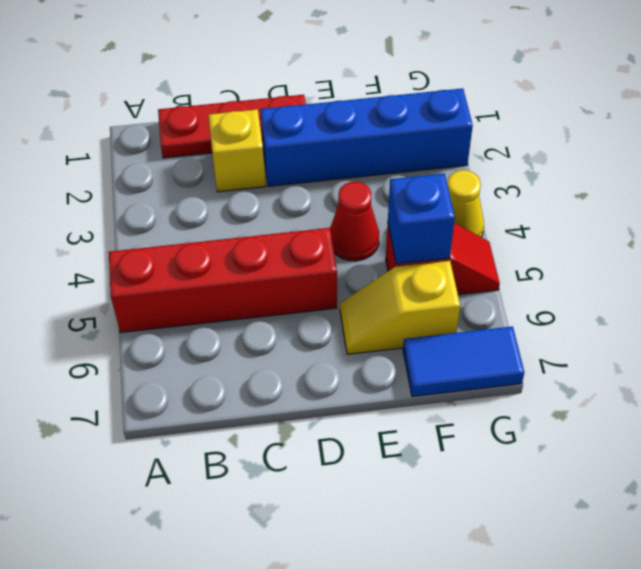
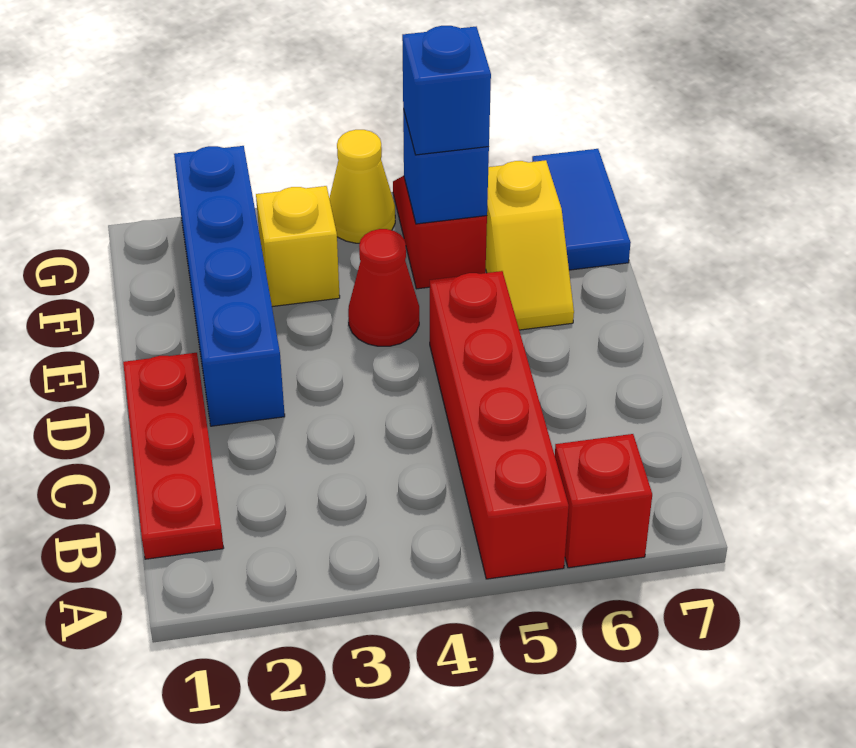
none -> red brick A6 level 1
yellow brick C2 level 1 -> yellow brick F3 level 1
none -> blue brick F5 level 3

